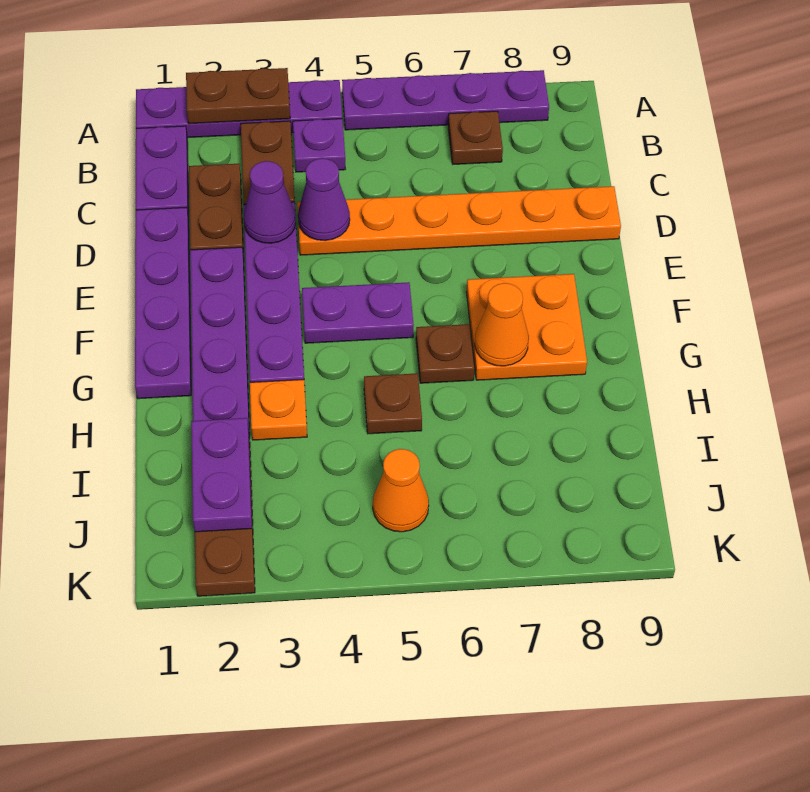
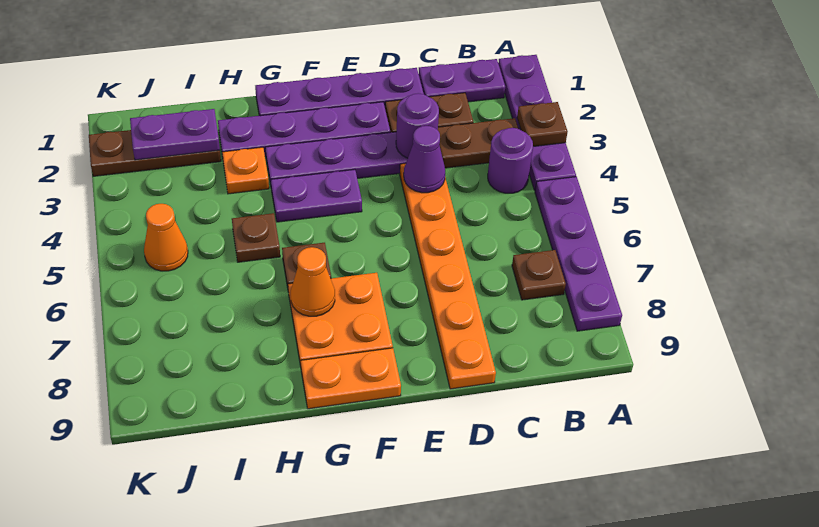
brown plate A2:A3 level 2 -> brown plate A3 level 2
purple plate B4 level 1 -> purple round brick B4 level 1
purple cone D3 level 2 -> purple round brick D3 level 2
purple plate F4:F5 level 1 -> purple plate F4:G4 level 1
none -> orange plate F9:G9 level 1

